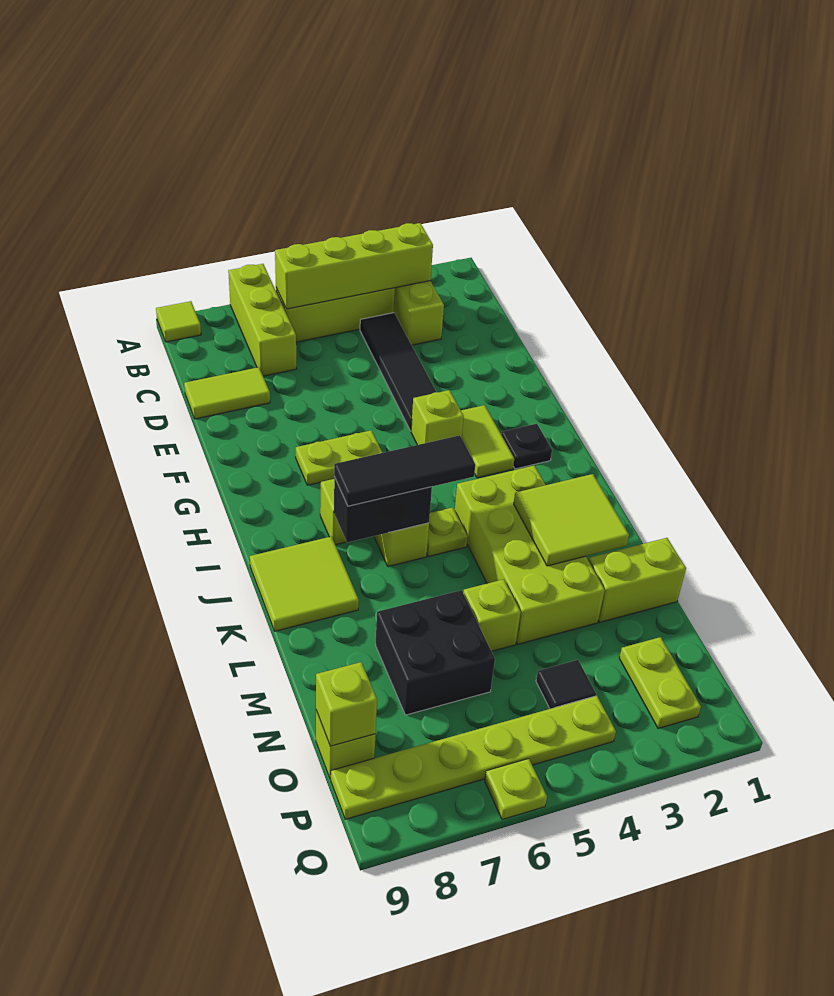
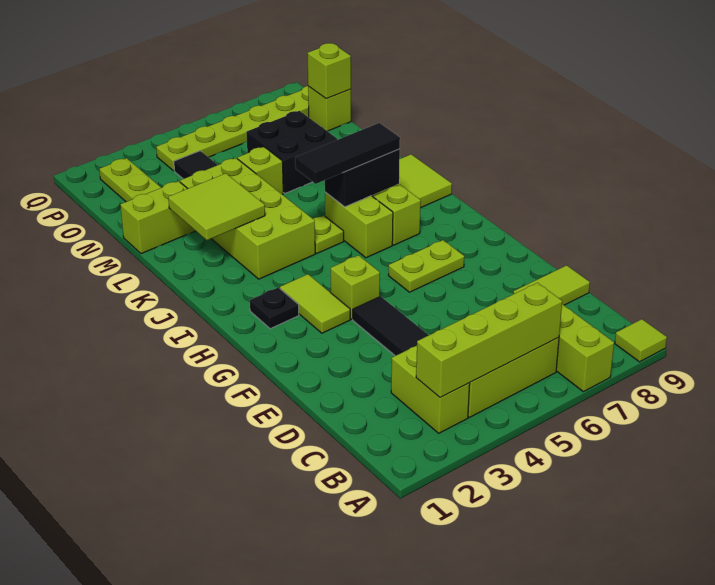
lime plate Q6 level 1 -> none

